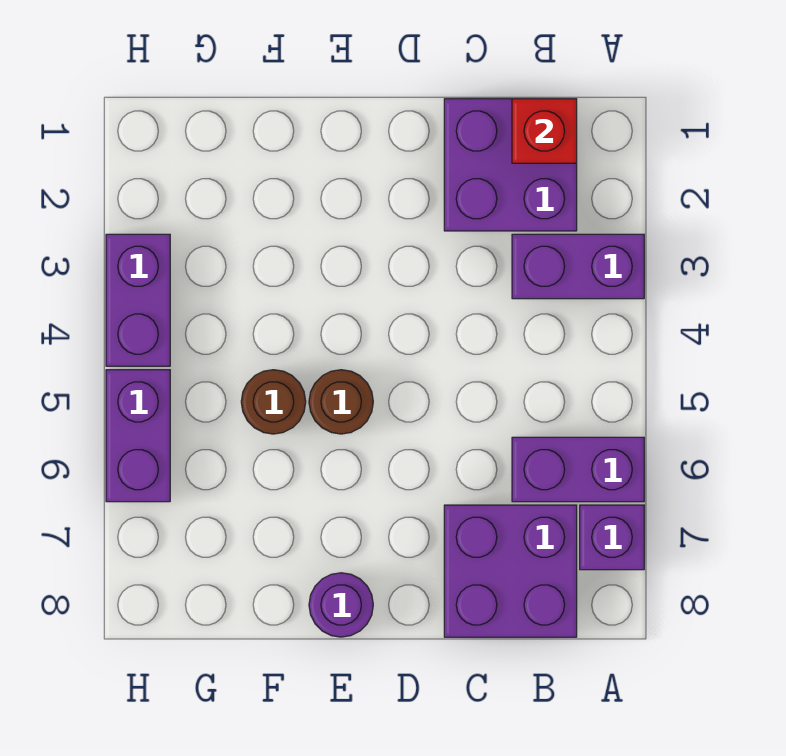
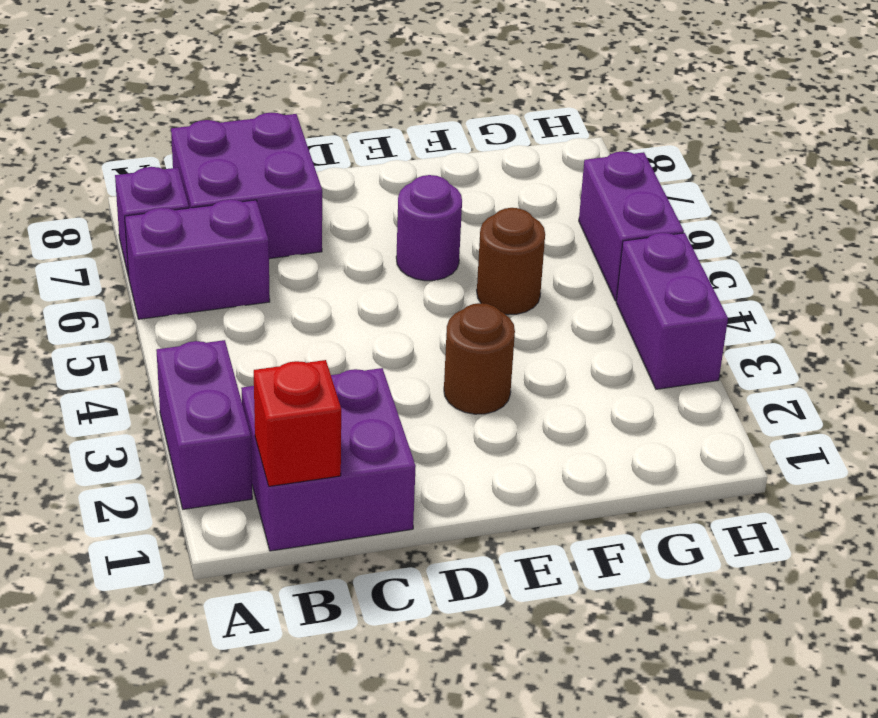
purple brick A3:B3 level 1 -> purple brick A2:A3 level 1
brown round brick E5 level 1 -> brown round brick E3 level 1
purple round brick E8 level 1 -> purple round brick E6 level 1

